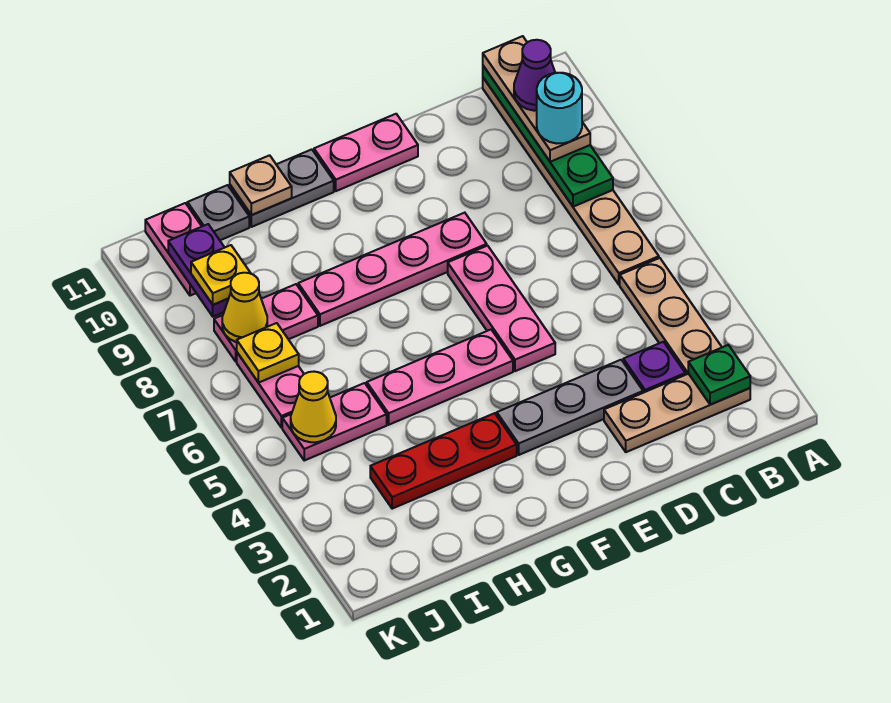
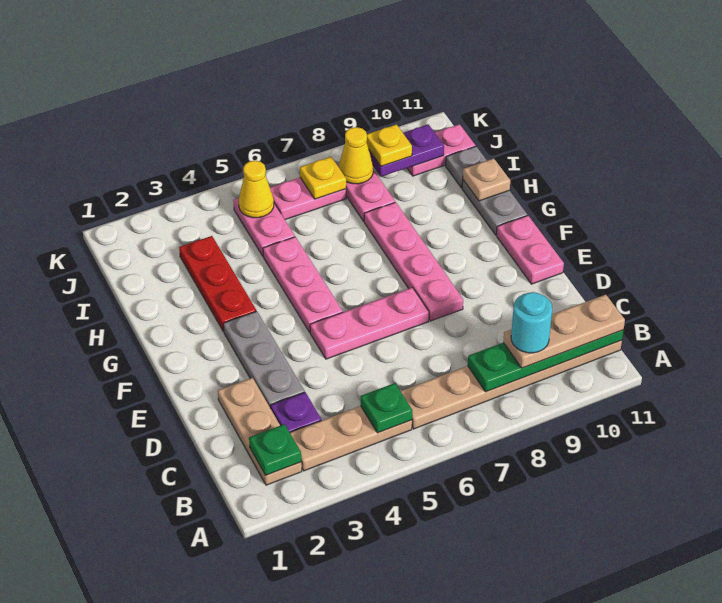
none -> green plate B5 level 2
purple cone B10 level 4 -> none

